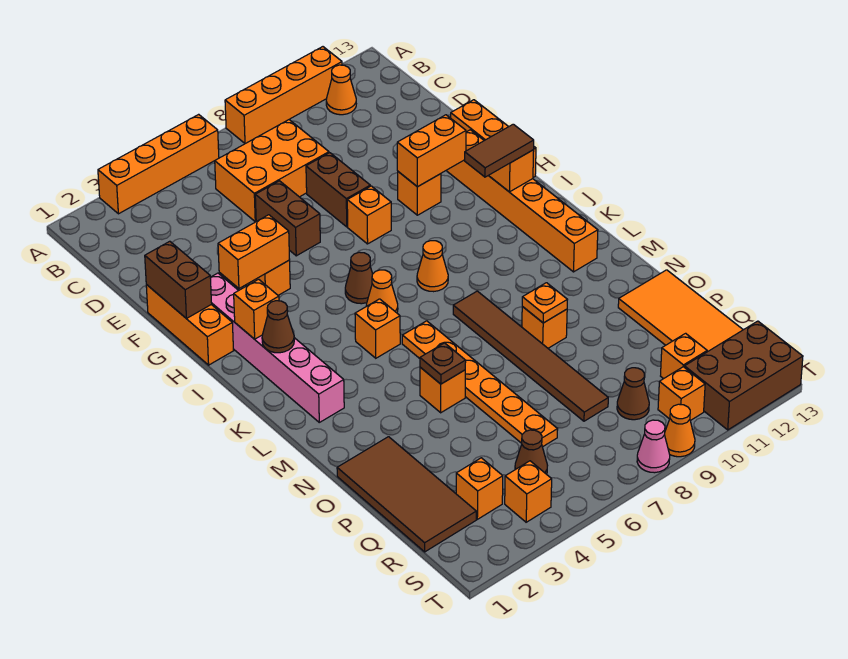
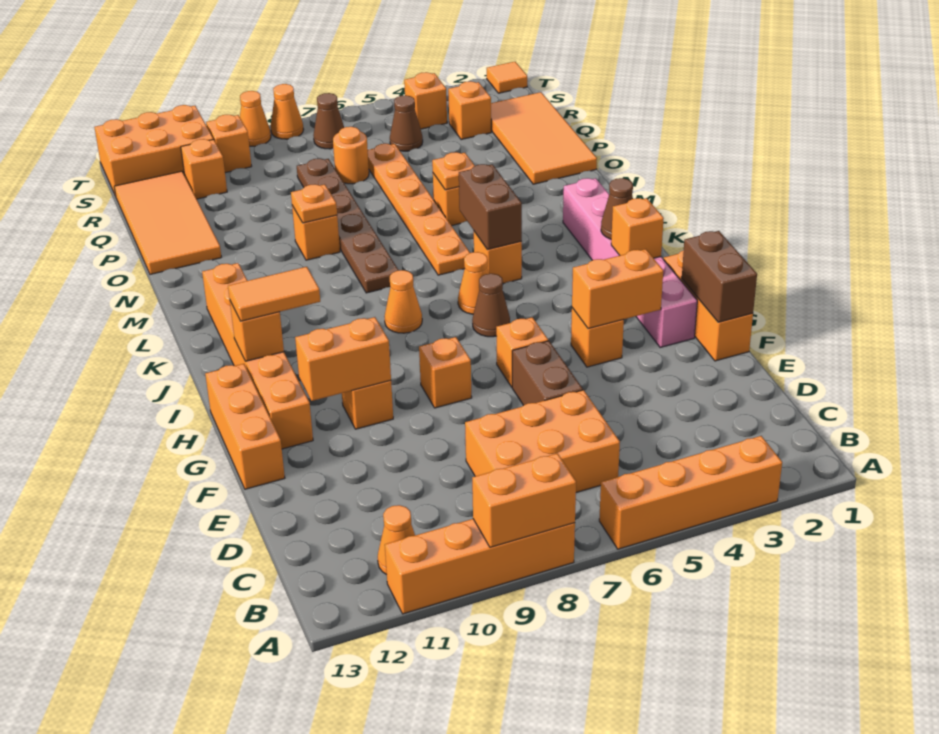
none -> orange brick A8:A9 level 2
brown brick E8:F8 level 1 -> brown brick K5:L5 level 2
none -> orange brick G6 level 1
brown tile I11:I12 level 3 -> orange tile I11:I12 level 3
brown tile L8:Q8 level 1 -> brown plate L8:Q8 level 1
brown plate N5 level 2 -> orange plate N5 level 2
brown tile O1:R2 level 1 -> orange tile O1:R2 level 1
none -> orange round brick Q7 level 1
brown cone R9 level 1 -> brown cone S7 level 1
brown brick S11:T13 level 1 -> orange brick S11:T13 level 1
none -> orange tile T1 level 1
pink cone T8 level 1 -> orange cone T8 level 1

